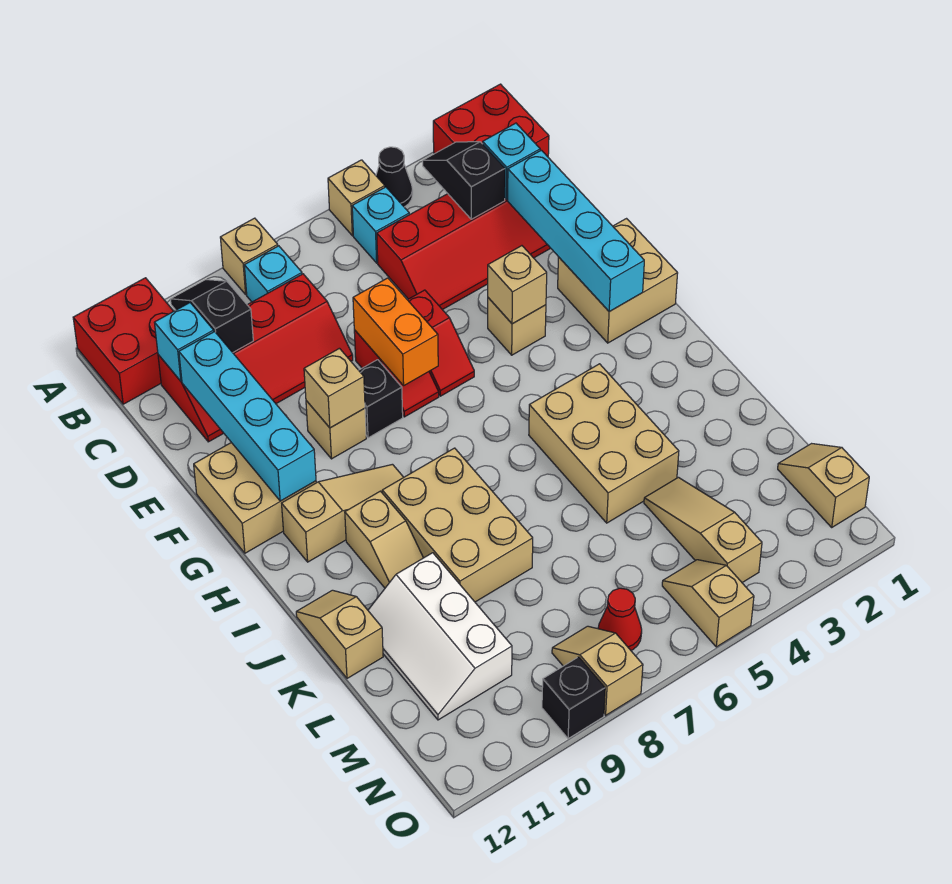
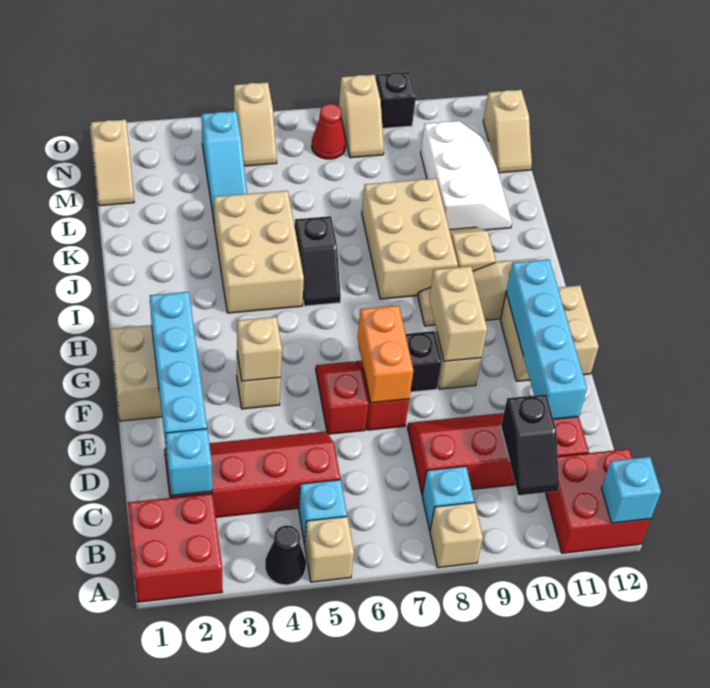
black slope B3:C3 level 2 top C -> black slope I6:J6 level 1 top J
cyan brick C11 level 2 -> cyan brick A12 level 2
tan brick F9 level 2 -> tan brick F9:G9 level 2
tan slope J12:K12 level 1 top K -> tan slope M12:N12 level 1 top N
tan slope L4:N4 level 1 top N -> cyan slope L4:N4 level 1 top N

